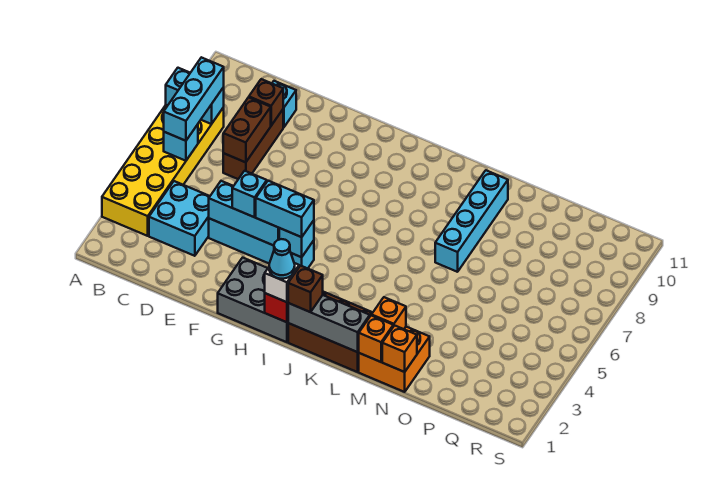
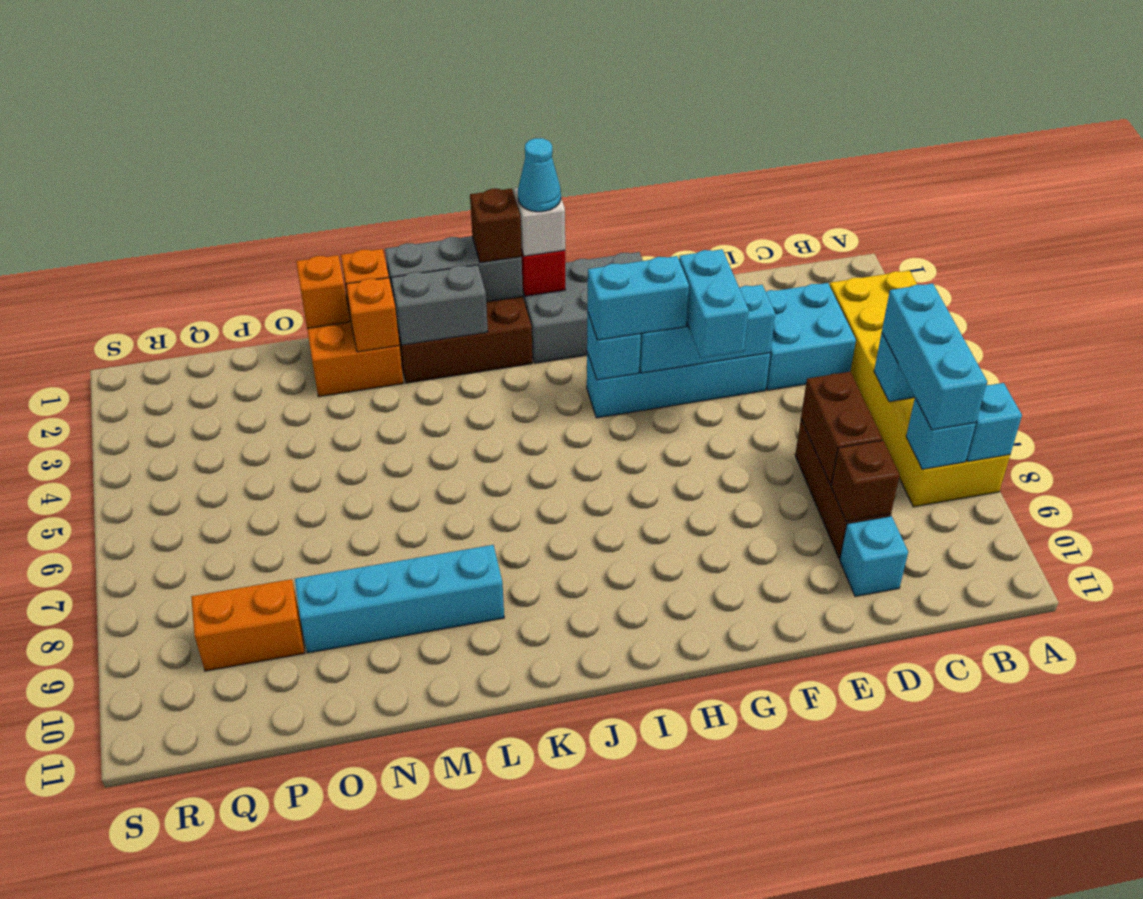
cyan brick F4 level 3 -> cyan brick F4:F5 level 3
none -> grey brick K2:L2 level 2
cyan brick M7:M10 level 1 -> cyan brick L9:O9 level 1
none -> orange brick P9:Q9 level 1

